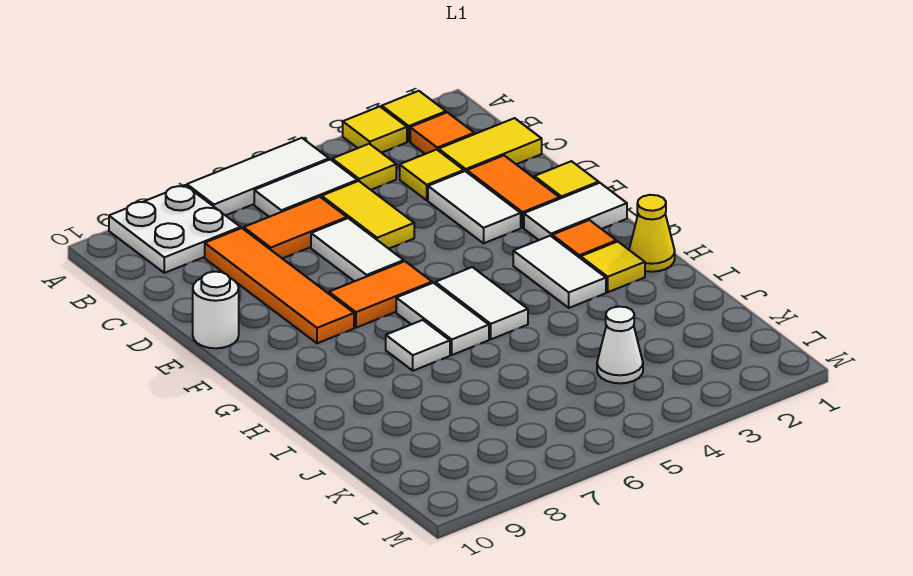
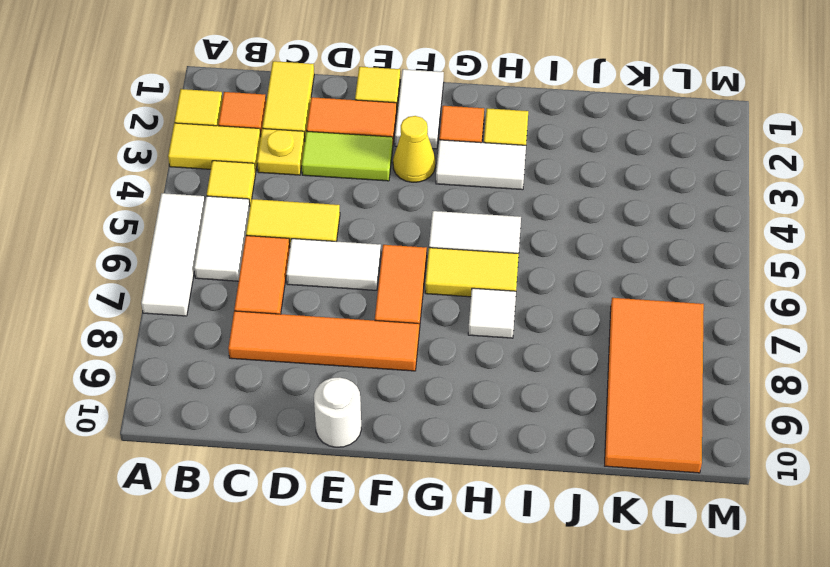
yellow tile A3 level 1 -> yellow tile A3:B3 level 1
white plate A8:B9 level 1 -> none
yellow tile C3 level 1 -> yellow plate C3 level 1
white tile D3:E3 level 1 -> lime tile D3:E3 level 1
white tile G6:H6 level 1 -> yellow tile G6:H6 level 1
yellow cone H1 level 1 -> yellow cone F3 level 1
white cone K4 level 1 -> none
none -> orange tile K7:L10 level 1

